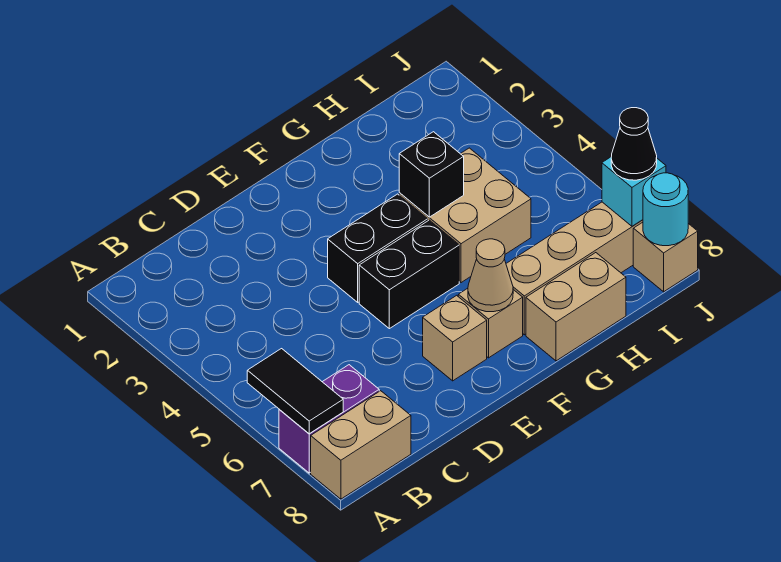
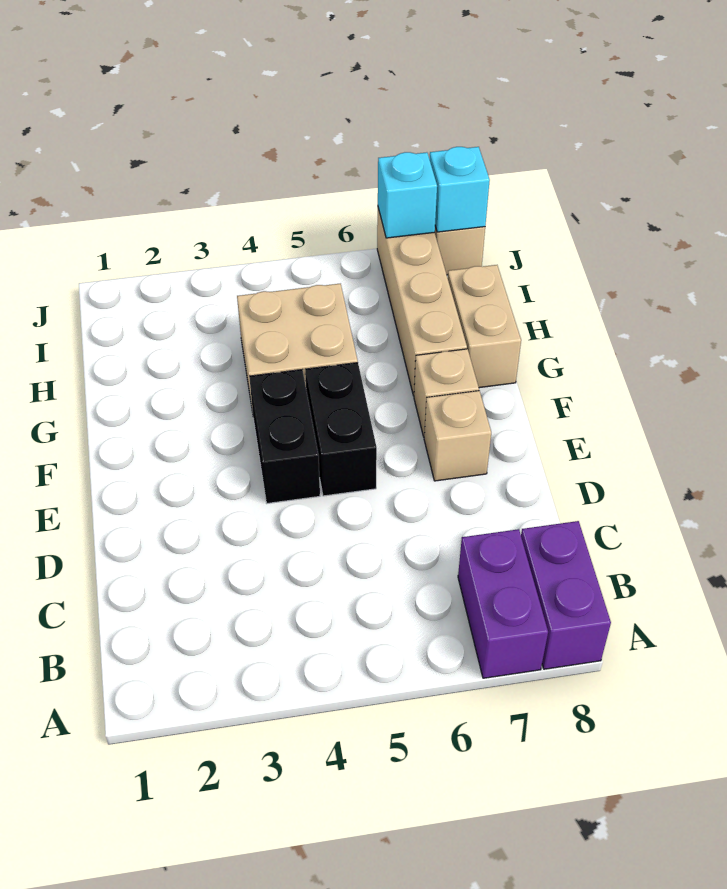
black tile A6:A7 level 2 -> none
tan brick A8:B8 level 1 -> purple brick A8:B8 level 1
tan cone F7 level 2 -> none
black brick G4 level 2 -> none
black cone J7 level 3 -> none
cyan round brick J8 level 2 -> cyan brick J8 level 2

